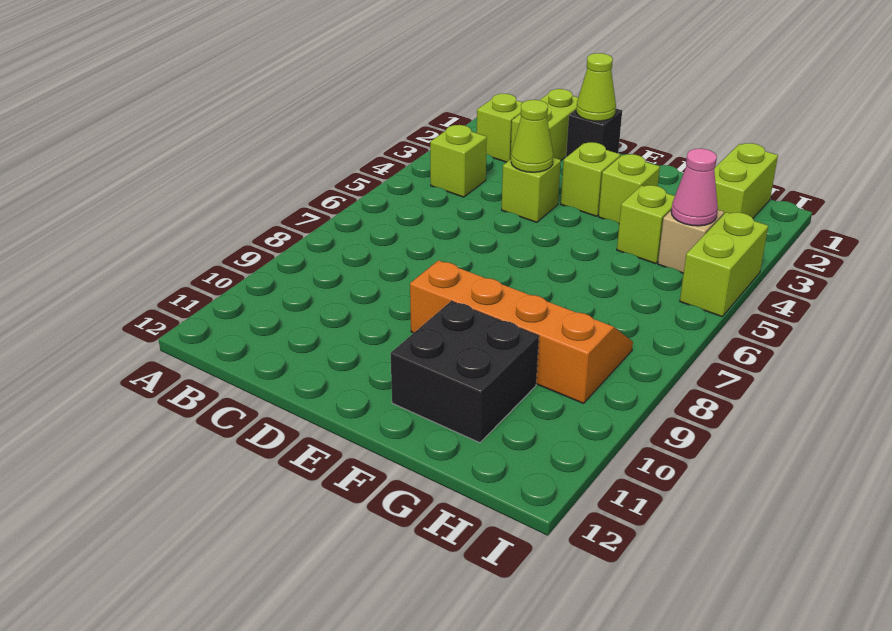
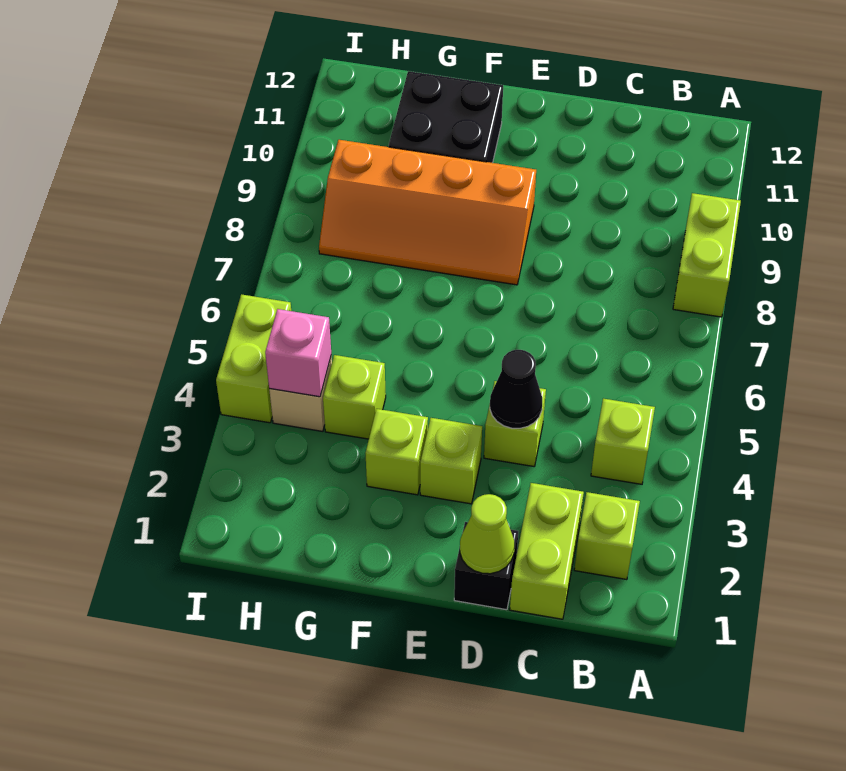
lime cone D4 level 2 -> black cone D4 level 2
lime brick H1:H2 level 1 -> lime brick A8:A9 level 1
pink cone H4 level 2 -> pink brick H4 level 2

